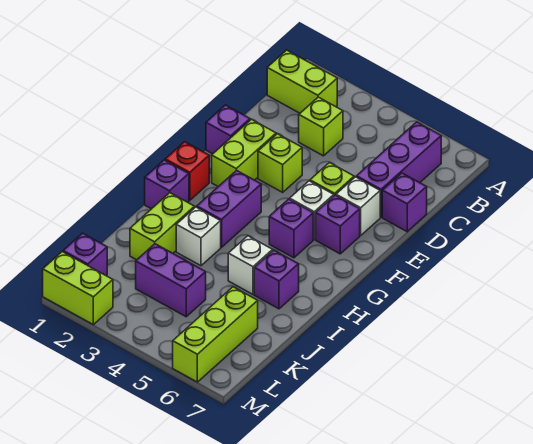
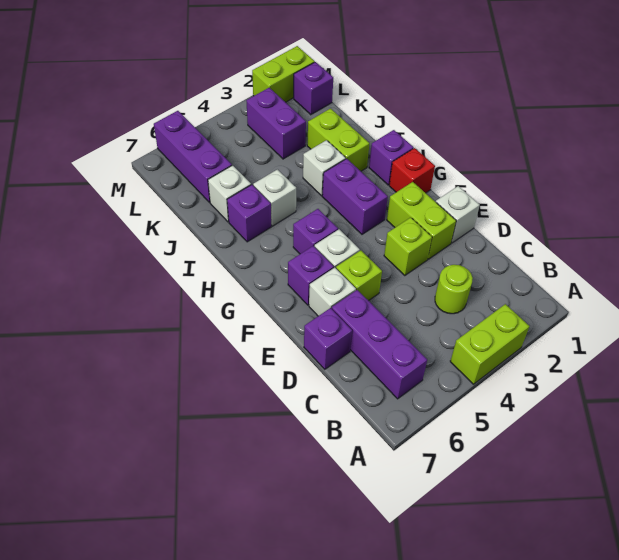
lime brick B1:B2 level 1 -> lime brick A3:A4 level 1
lime brick C3 level 1 -> lime round brick C3 level 1
purple brick E1 level 1 -> white brick E1 level 1
none -> white brick J6 level 1
purple brick K3:K4 level 1 -> purple brick K3:L3 level 1
lime brick K6:M6 level 1 -> purple brick K6:M6 level 1

